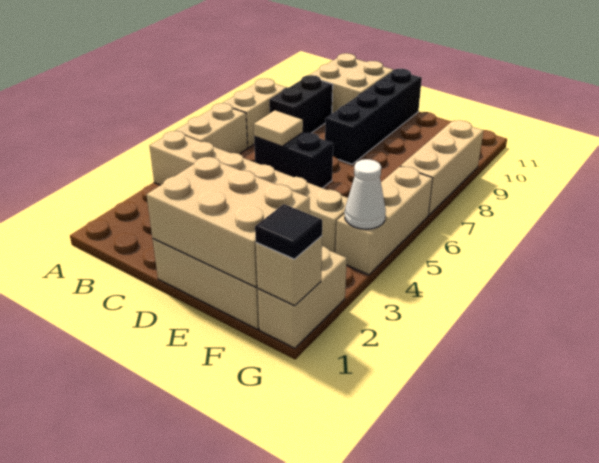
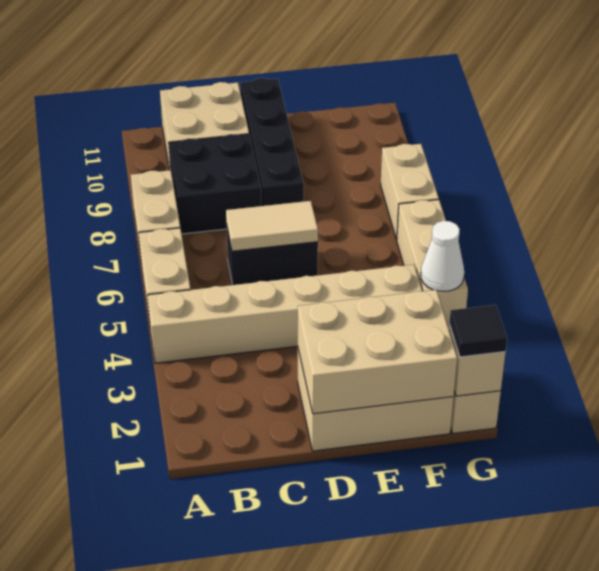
black brick B8:B9 level 1 -> black brick B8:C9 level 1
tan tile C6 level 2 -> tan tile C6:D6 level 2
tan brick G7:G9 level 1 -> tan brick G7:G8 level 1

